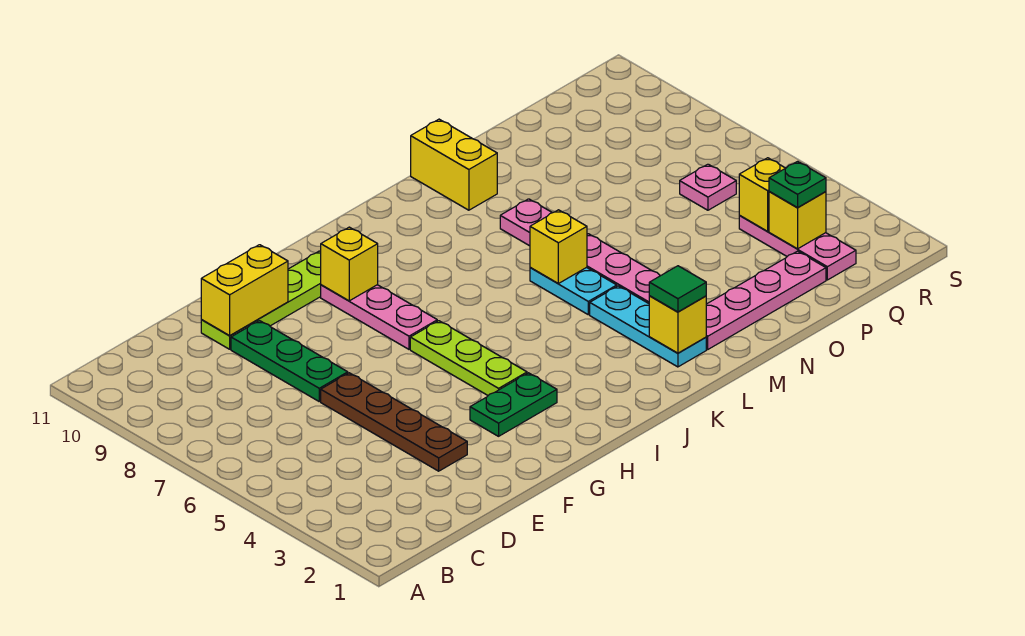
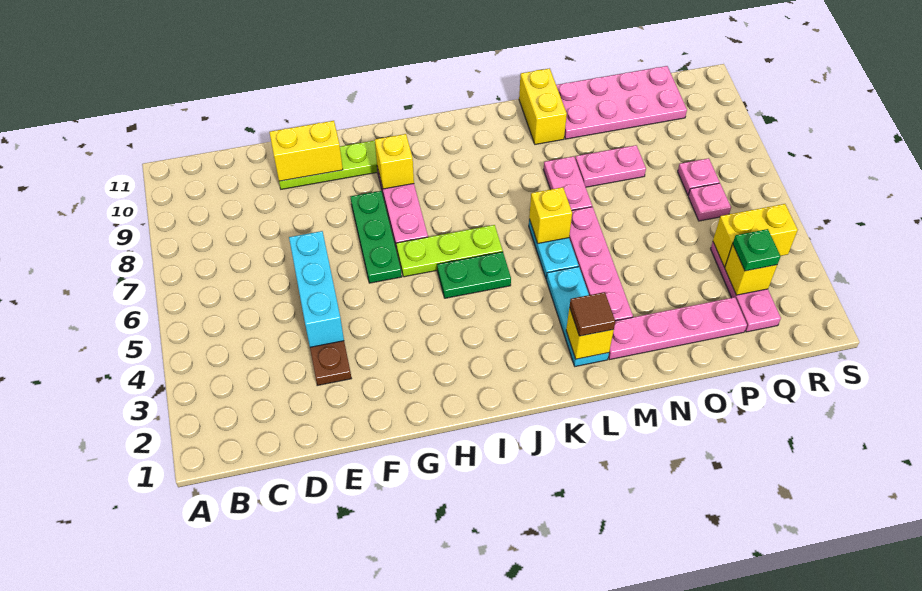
none -> cyan brick E4:E6 level 2
green plate E7:E9 level 1 -> green plate G6:G8 level 1
green plate G3:H3 level 1 -> green plate I5:J5 level 1
lime plate H4:H6 level 1 -> lime plate H6:J6 level 1
green tile L2 level 3 -> brown tile L2 level 3
none -> pink plate N8:O8 level 1
none -> pink plate N10:Q11 level 1
yellow brick Q4 level 2 -> yellow brick Q4:R4 level 2
none -> pink plate Q7 level 1

